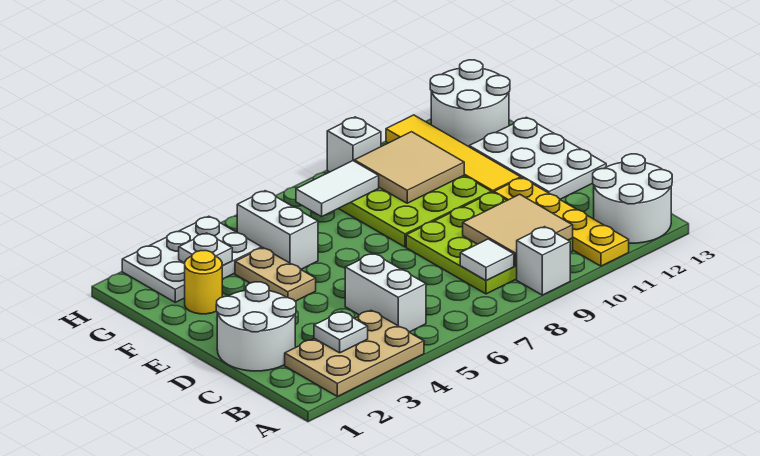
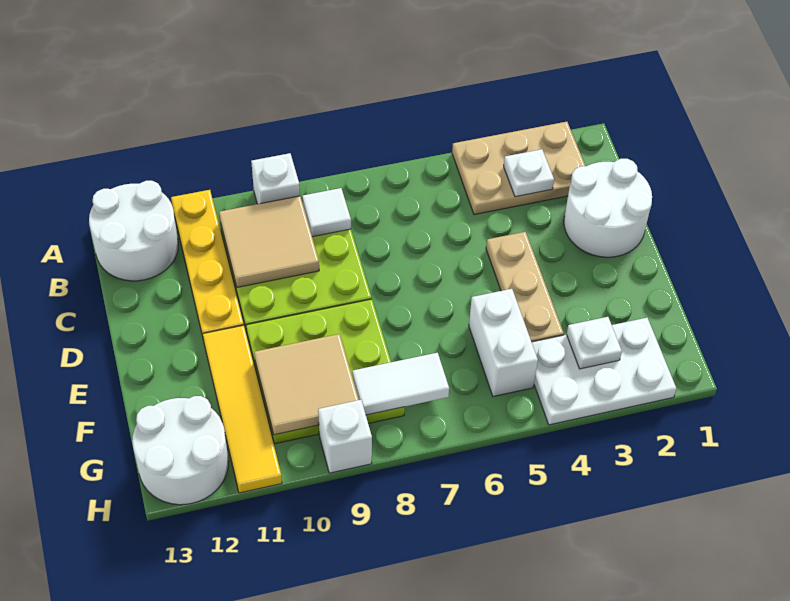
white brick B5:C5 level 1 -> none
white plate D12:F13 level 1 -> none
tan plate E4:F4 level 1 -> tan plate D4:F4 level 1
yellow round brick F2 level 1 -> none

